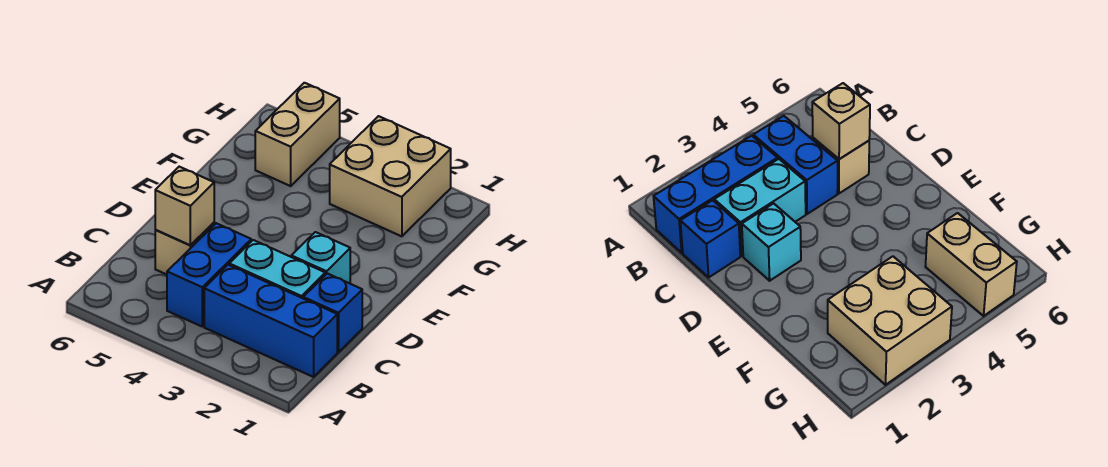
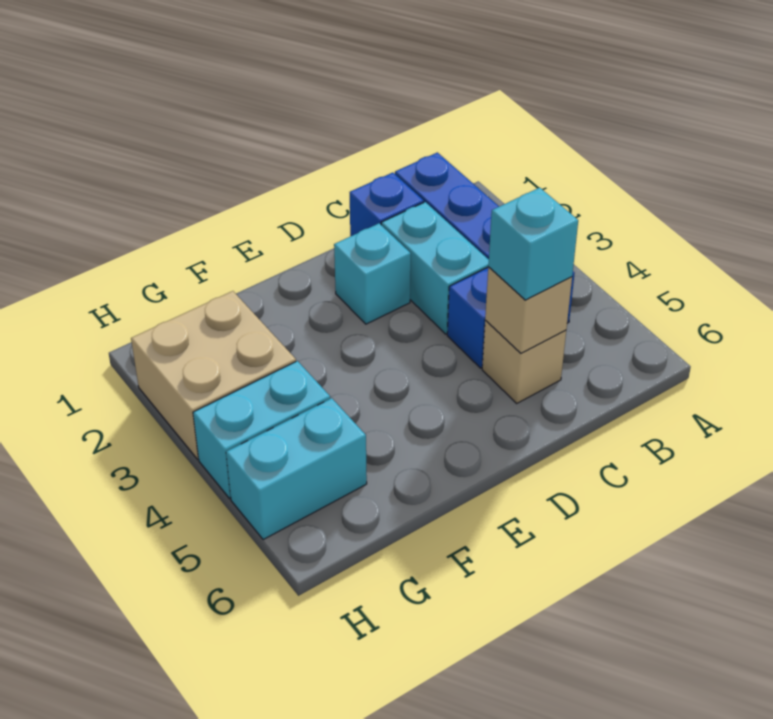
none -> cyan brick C5 level 3
none -> cyan brick G4:H4 level 1
tan brick G5:H5 level 1 -> cyan brick G5:H5 level 1

